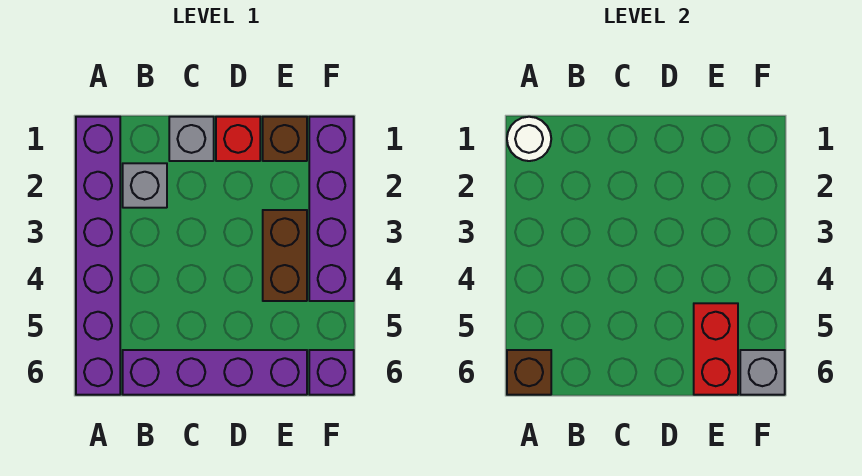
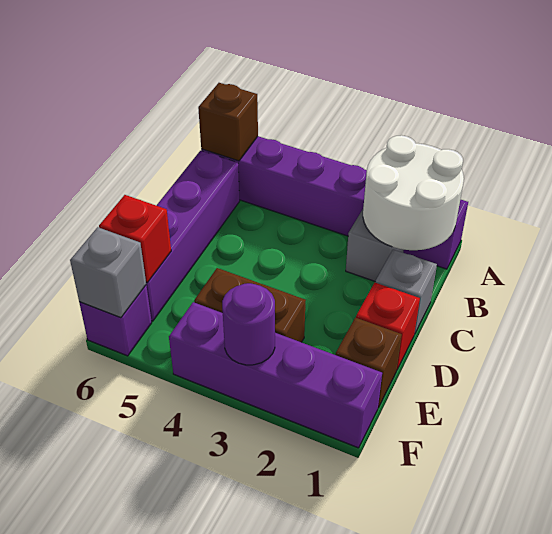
white round brick A1 level 2 -> white round brick A1:B2 level 2
red brick E5:E6 level 2 -> red brick E6 level 2
none -> purple round brick F3 level 2

